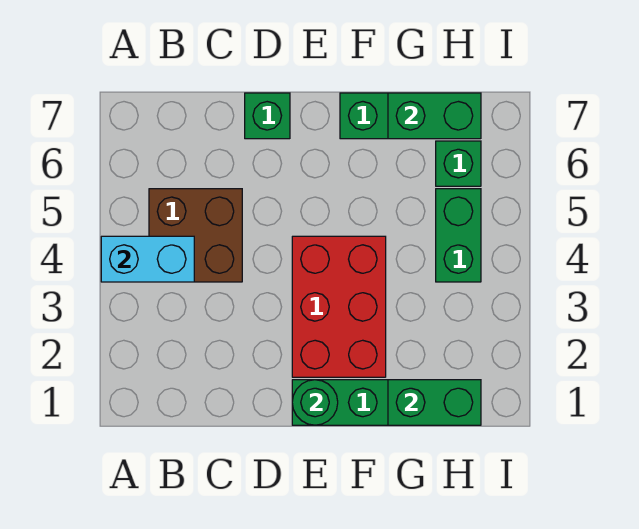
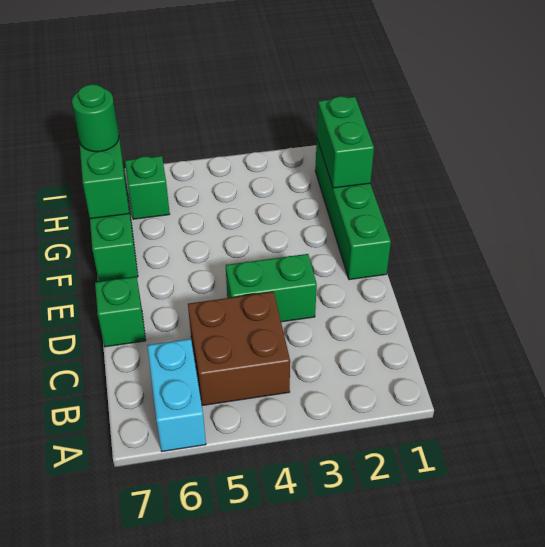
cyan brick A4:B4 level 2 -> cyan brick A6:B6 level 1
green round brick E1 level 2 -> green round brick H7 level 3
red brick E2:F4 level 1 -> none
green brick H4:H5 level 1 -> green brick D3:D4 level 1

